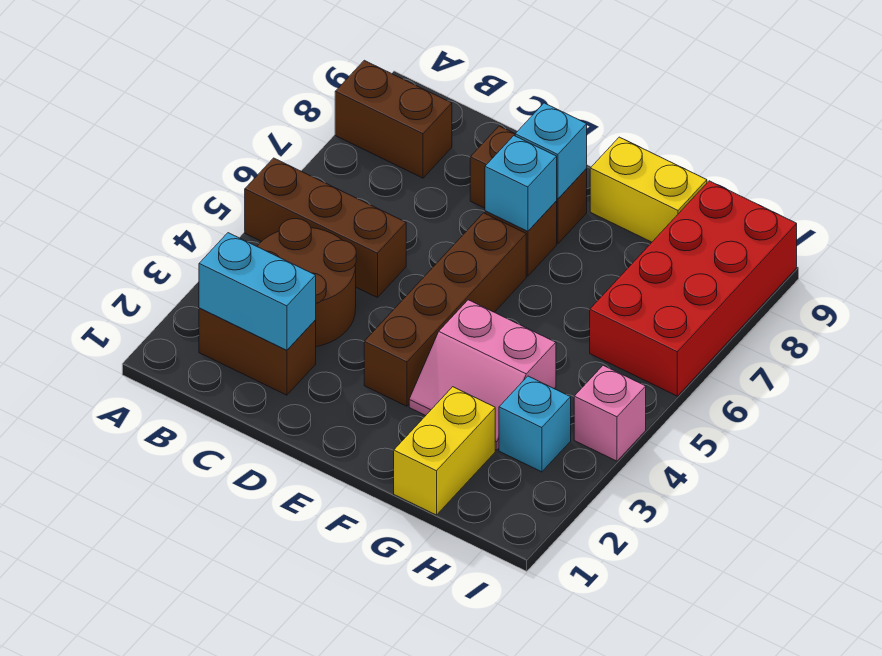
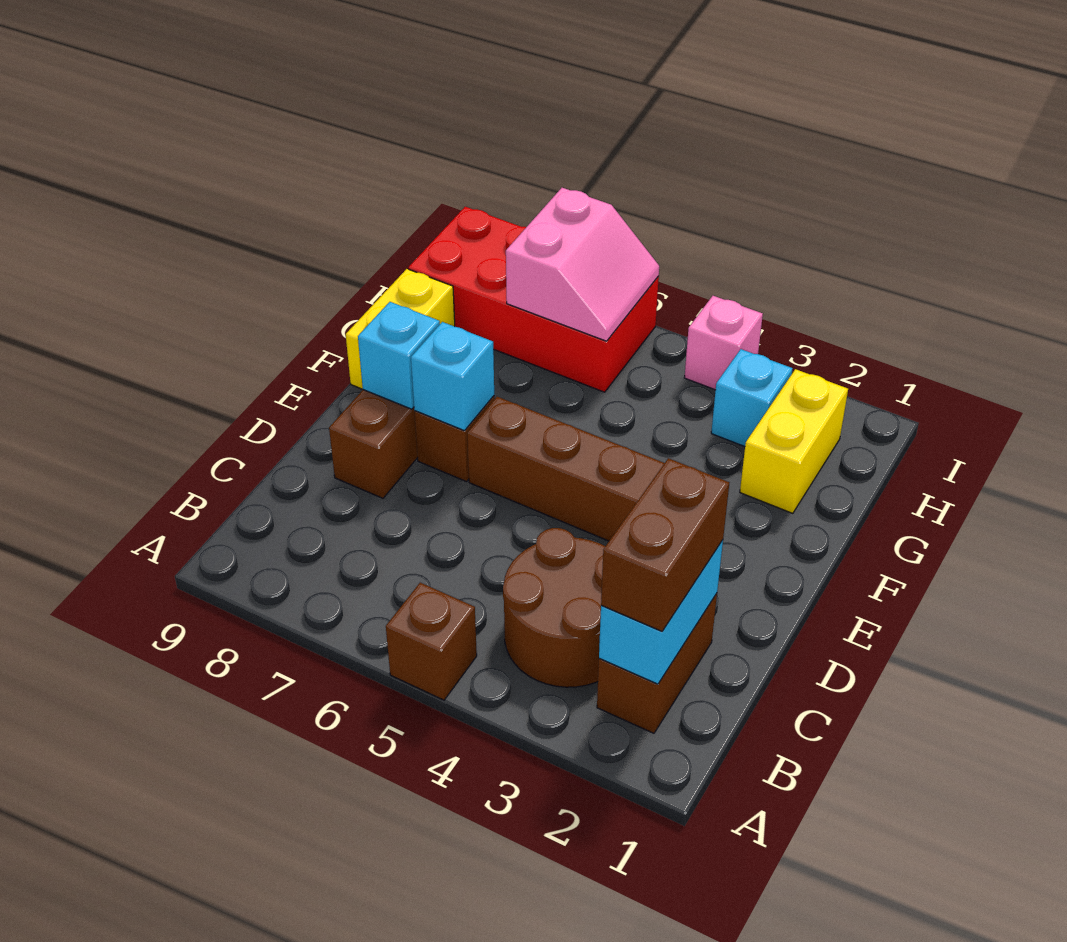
brown brick A5:C5 level 1 -> brown brick A5 level 1
brown brick A8:B8 level 1 -> brown brick B2:C2 level 3
pink slope F3:G4 level 1 top 4 -> pink slope H6:I7 level 2 top 7
yellow brick G1:G2 level 1 -> yellow brick G2:H2 level 1

